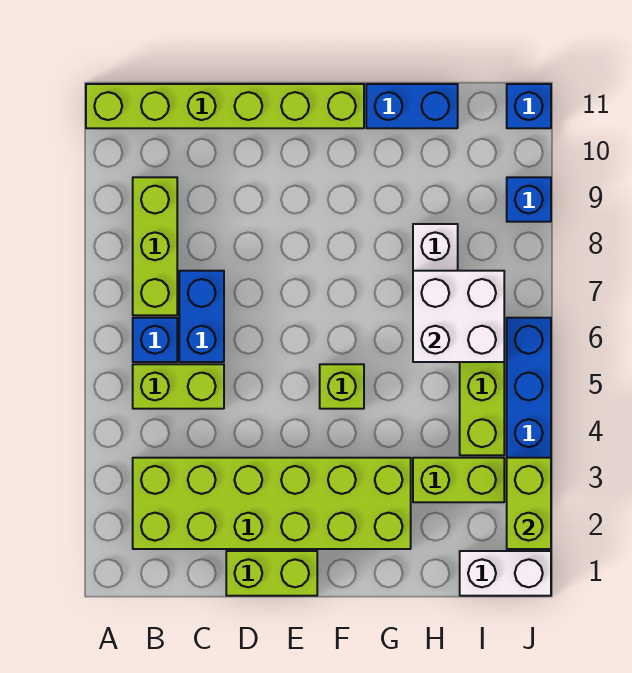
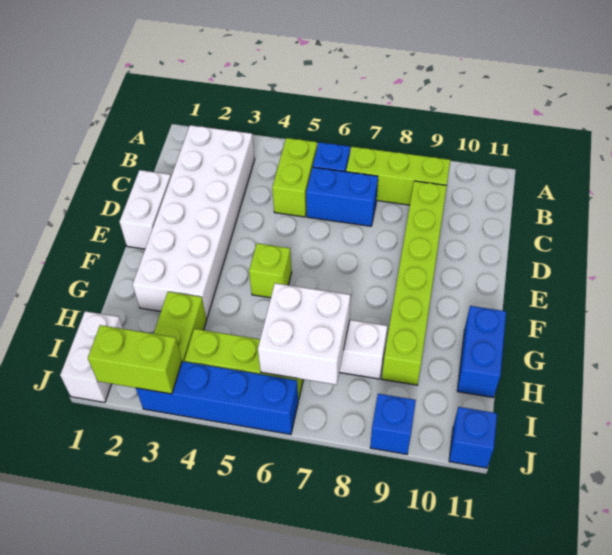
lime brick A11:F11 level 1 -> lime brick C9:H9 level 1
lime brick B2:G3 level 1 -> white brick B2:G3 level 1
lime brick D1:E1 level 1 -> white brick D1:E1 level 1

